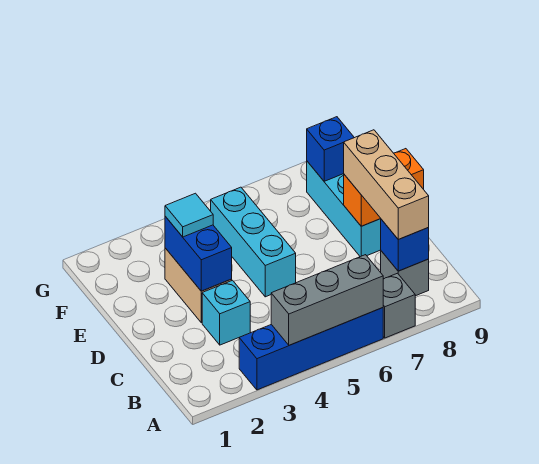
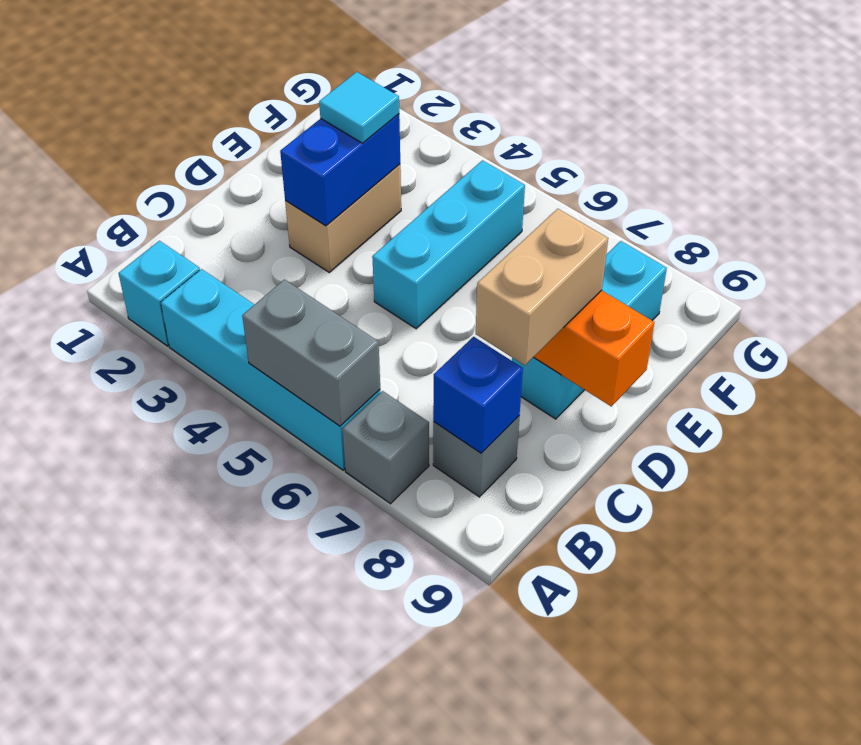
blue brick A3:A6 level 1 -> cyan brick A3:A6 level 1
grey brick A4:A6 level 2 -> grey brick A5:A6 level 2
tan brick B8:D8 level 3 -> tan brick C8:D8 level 3
cyan brick C3 level 1 -> cyan brick A2 level 1
blue brick F8 level 2 -> none

